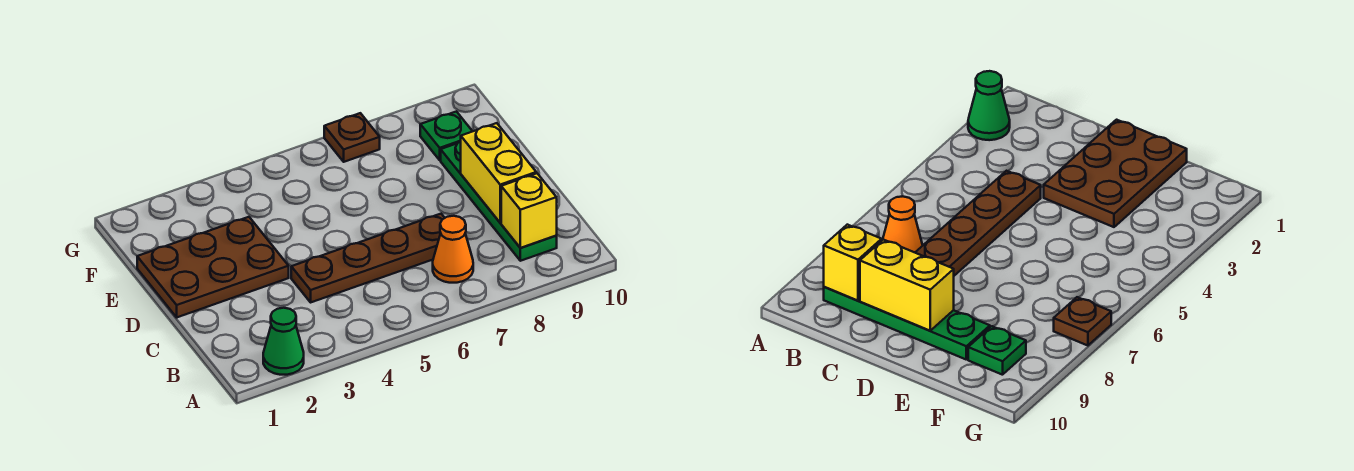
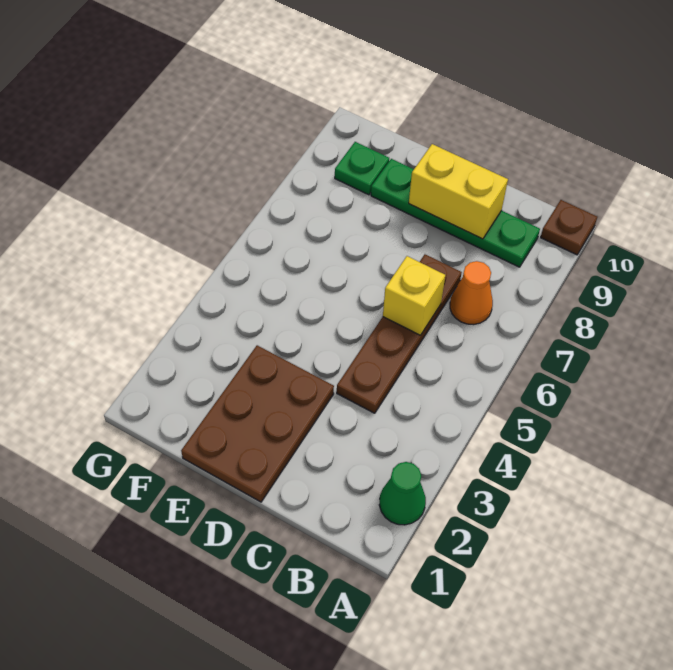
yellow brick B9 level 2 -> yellow brick C6 level 2
brown plate G7 level 1 -> brown plate A10 level 1

